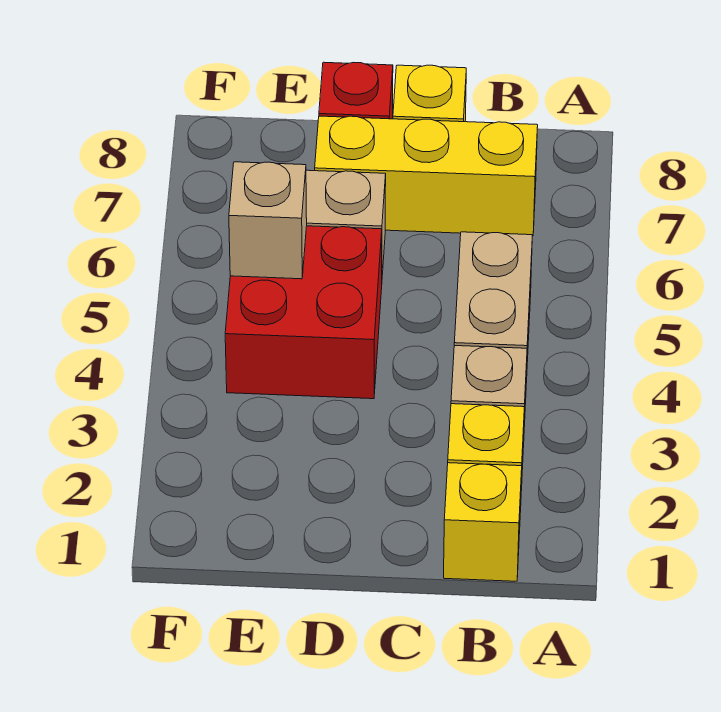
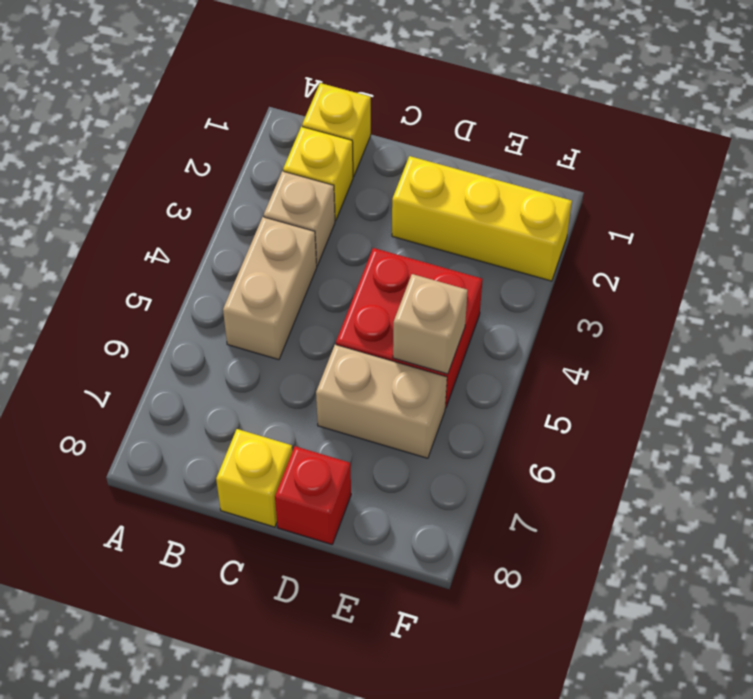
yellow brick B7:D7 level 1 -> yellow brick D2:F2 level 1

